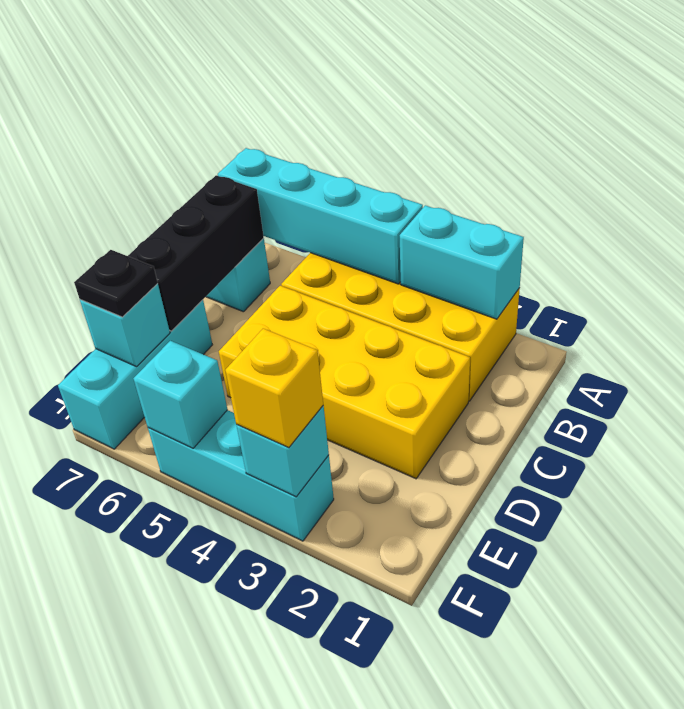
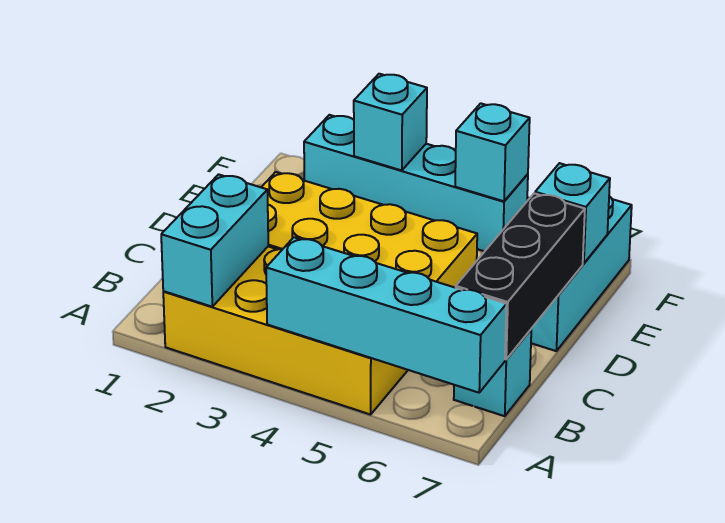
cyan brick A2:A3 level 2 -> cyan brick A2:B2 level 2
black plate E7 level 3 -> none
cyan brick F3:F5 level 1 -> cyan brick F2:F5 level 1
yellow brick F3 level 3 -> none

